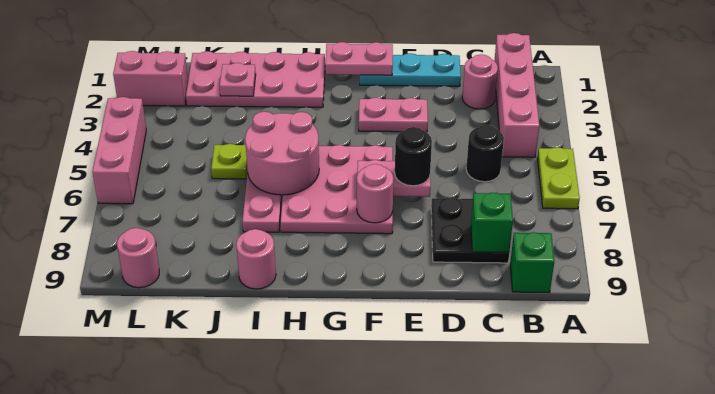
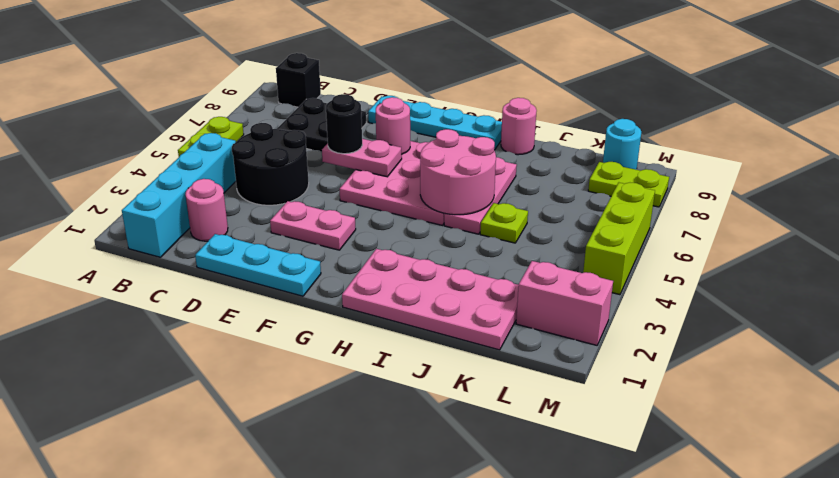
pink brick B1:B4 level 1 -> cyan brick B1:B4 level 1
green brick B9 level 1 -> black brick B9 level 1
black round brick C5 level 1 -> black round brick C4:D5 level 1
green brick C8 level 2 -> none
none -> cyan plate E9:H9 level 1
pink plate F1:G1 level 2 -> none
pink plate J2 level 2 -> none
none -> lime plate L8:M8 level 1
pink round brick L9 level 1 -> cyan round brick L9 level 1
pink brick M4:M6 level 1 -> lime brick M4:M6 level 1

